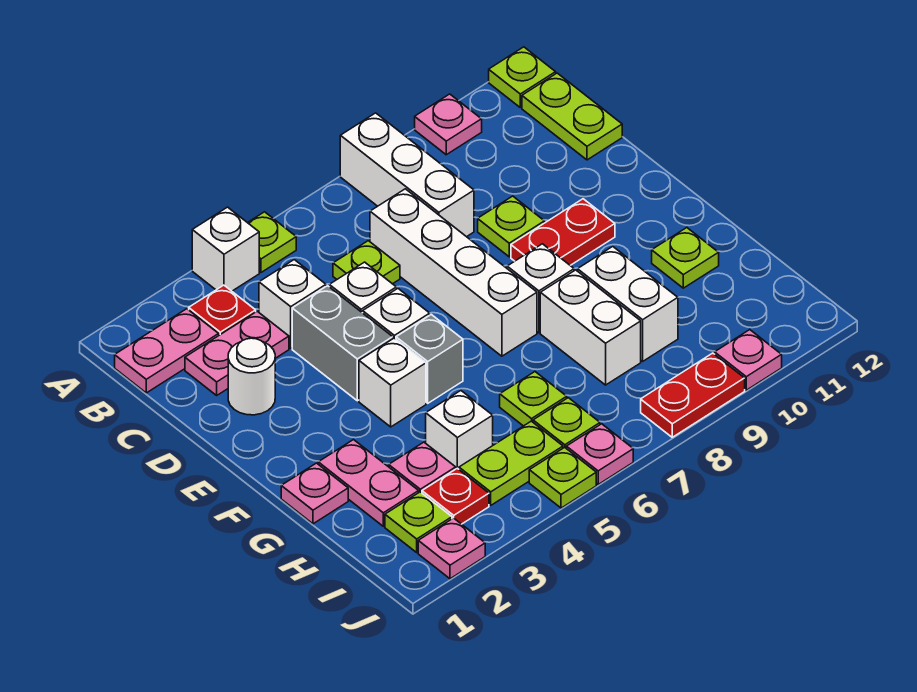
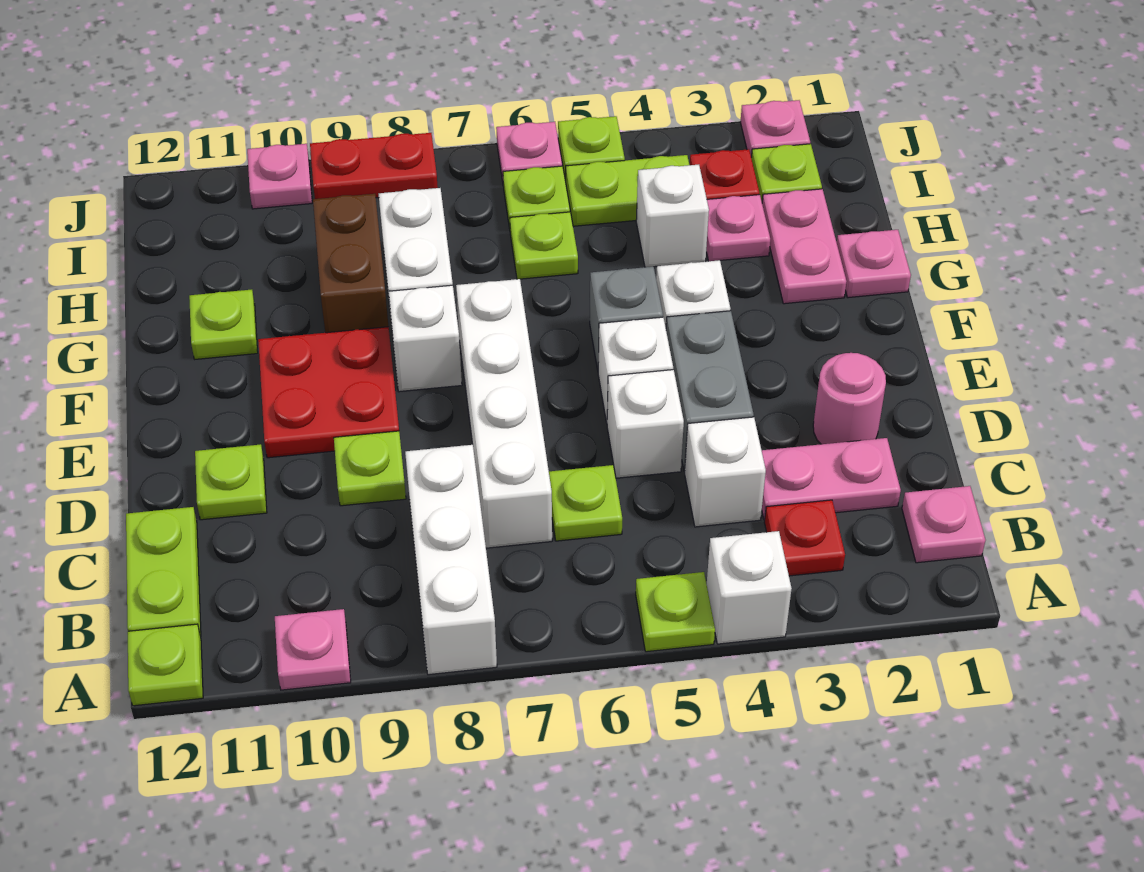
pink plate B1:B2 level 1 -> pink plate B1 level 1
white round brick D2 level 1 -> pink round brick D2 level 1
none -> lime plate D11 level 1
red plate E9:E10 level 1 -> red plate E9:F10 level 1
white brick G9:H9 level 1 -> brown brick G9:H9 level 1

